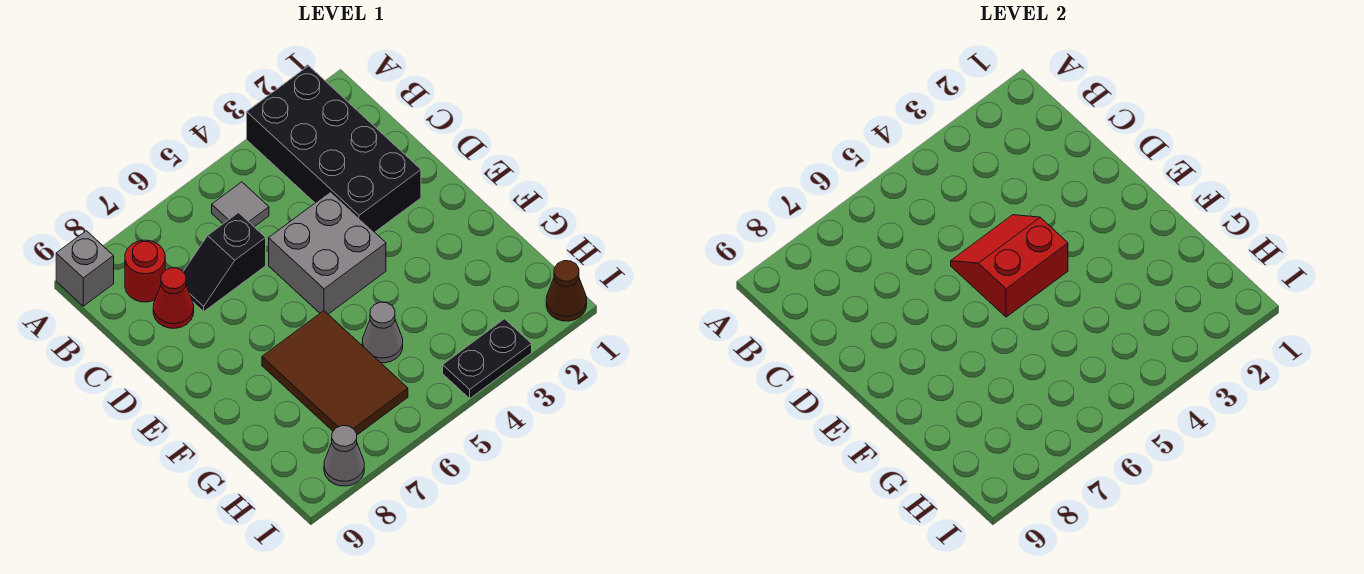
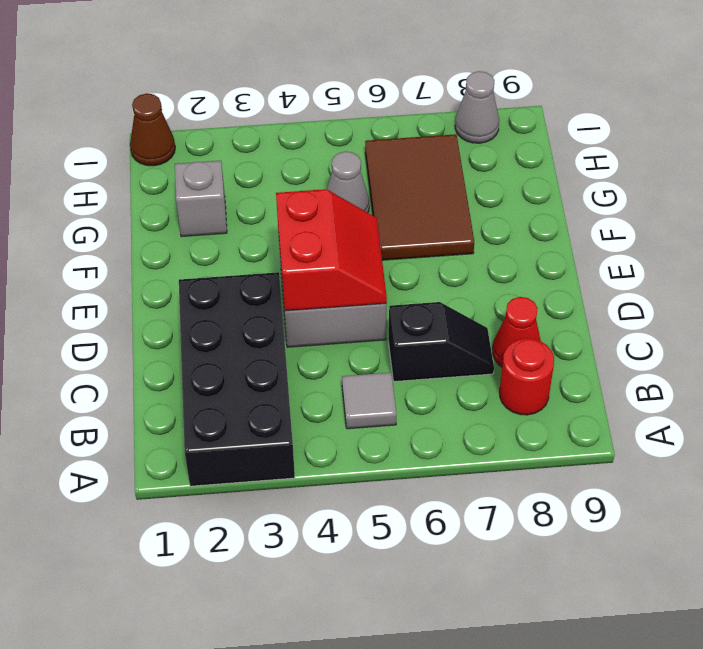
grey brick A9 level 1 -> grey brick G2 level 1
red slope D4:E5 level 2 top E -> red slope D4:E5 level 2 top 4
black plate I3:I4 level 1 -> none

